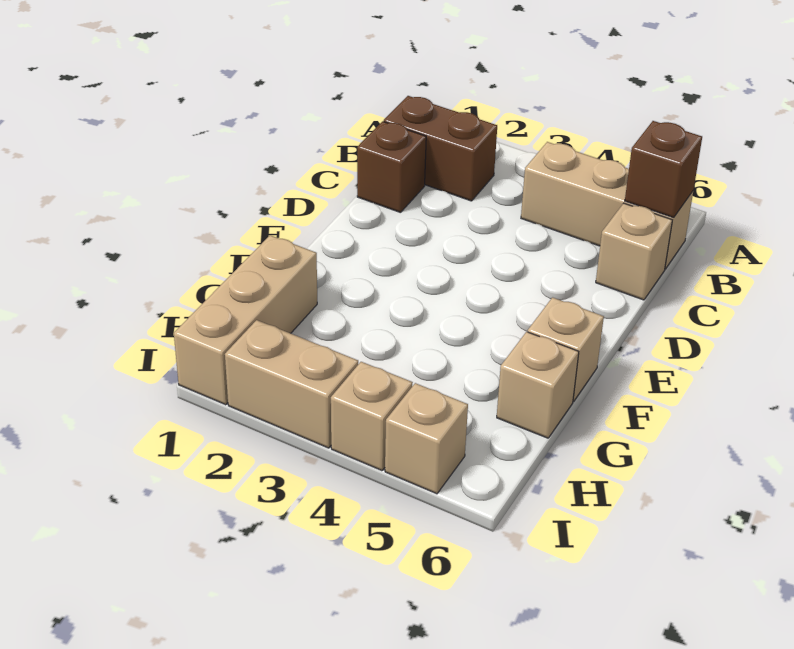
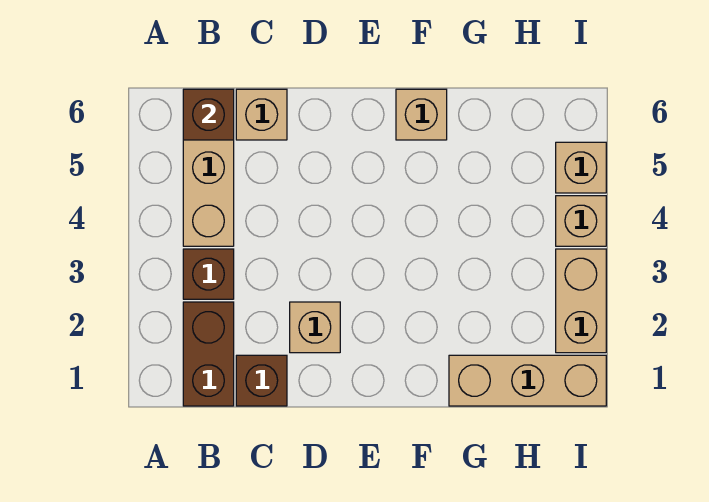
none -> brown brick B3 level 1
tan brick G6 level 1 -> tan brick D2 level 1

